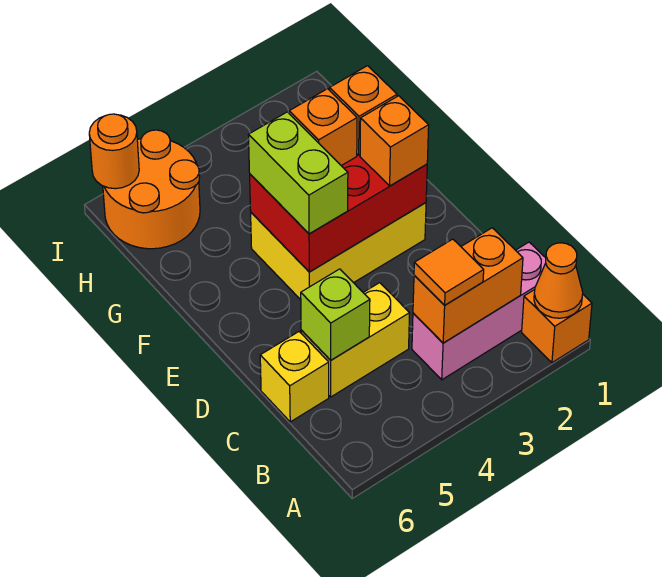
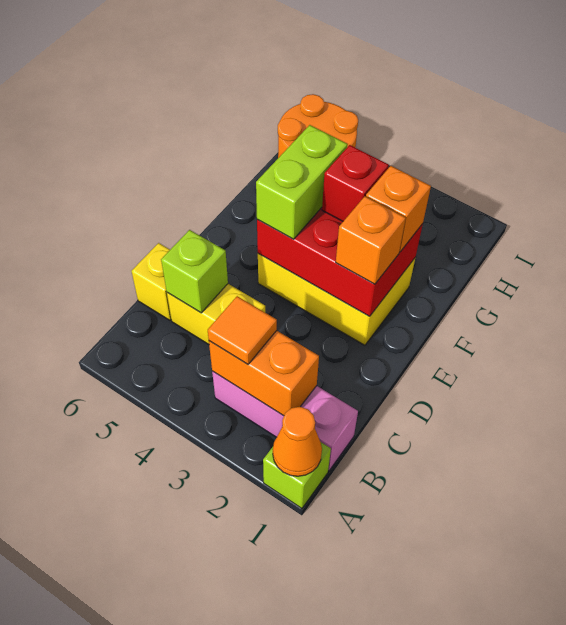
orange brick A1 level 1 -> lime brick A1 level 1
orange brick F3 level 3 -> red brick F3 level 3
orange round brick I6 level 2 -> none

